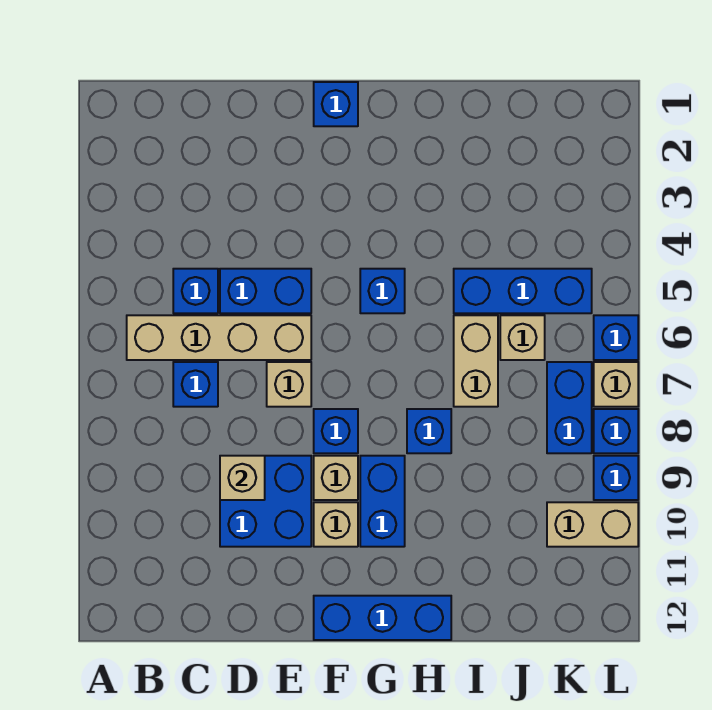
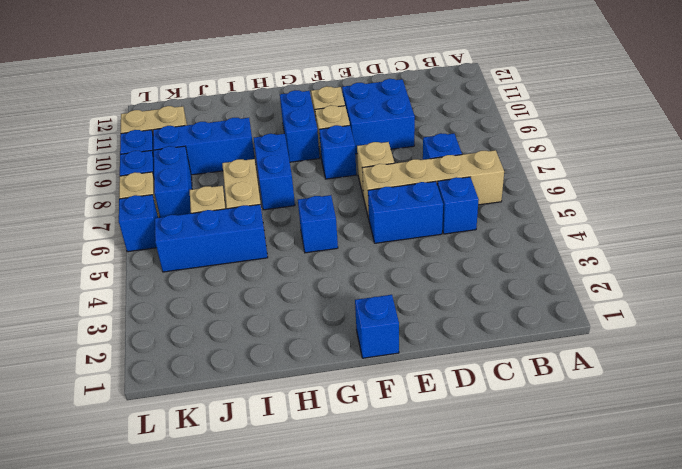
tan brick D9 level 2 -> none
blue brick F12:H12 level 1 -> blue brick I9:K9 level 1
blue brick H8 level 1 -> blue brick H7:H8 level 1

